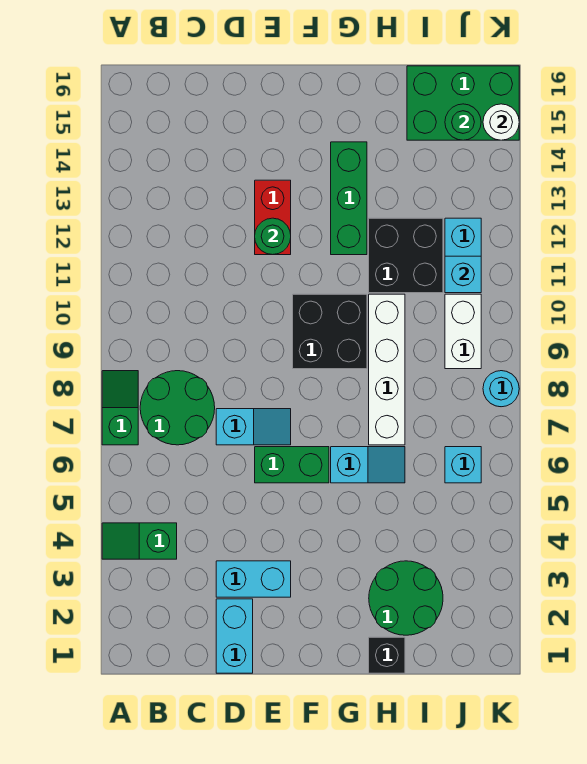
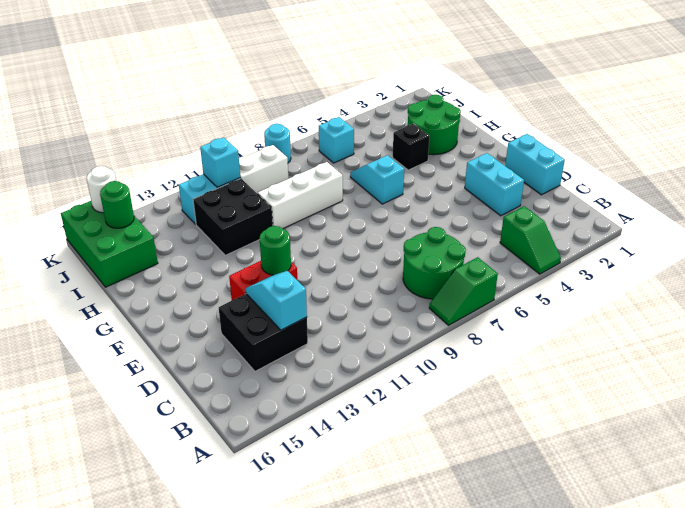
cyan brick D1:D2 level 1 -> cyan brick D1:E1 level 1
cyan slope D7:E7 level 1 top D -> cyan slope C13:D13 level 2 top C
green brick E6:F6 level 1 -> none
black brick F9:G10 level 1 -> black brick C13:D14 level 1
green brick G12:G14 level 1 -> none
black brick H1 level 1 -> black brick H4 level 1
white brick H7:H10 level 1 -> white brick H8:H10 level 1

